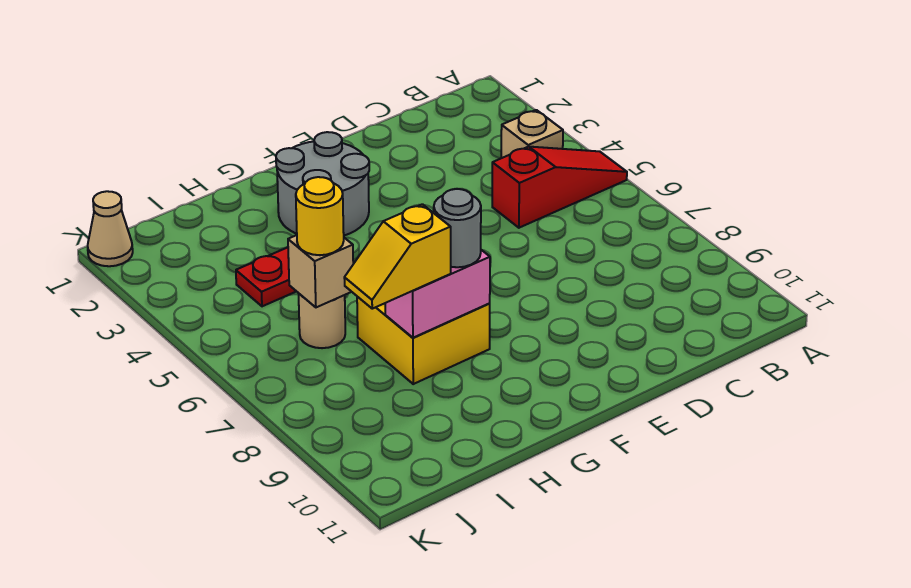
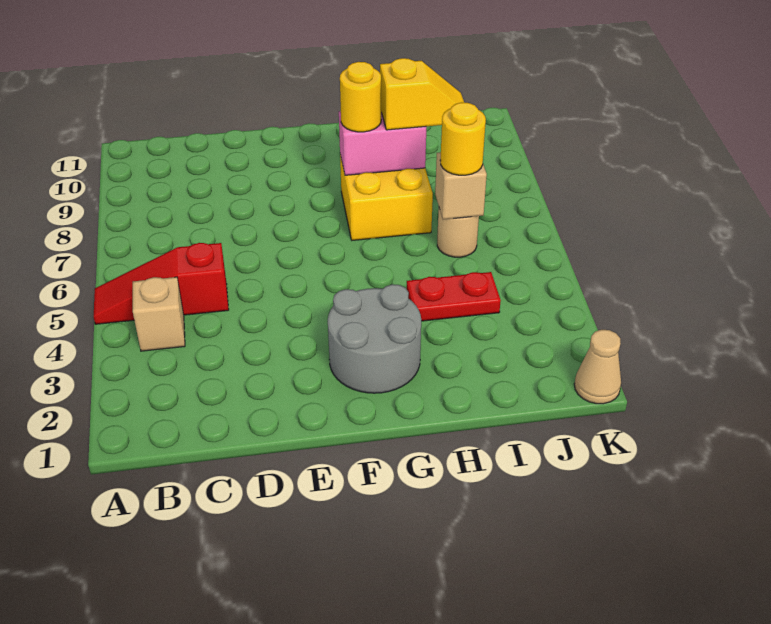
grey round brick G8 level 3 -> yellow round brick G8 level 3

